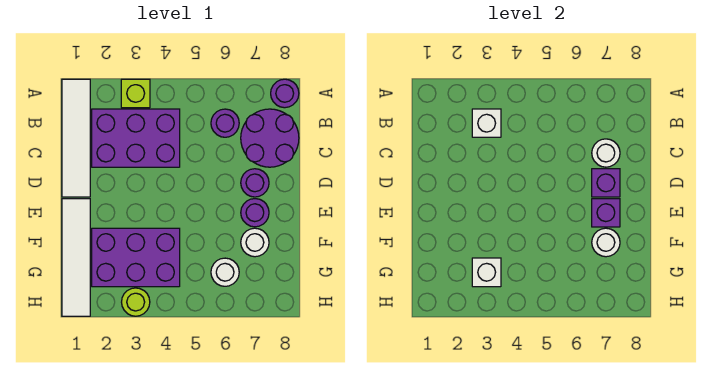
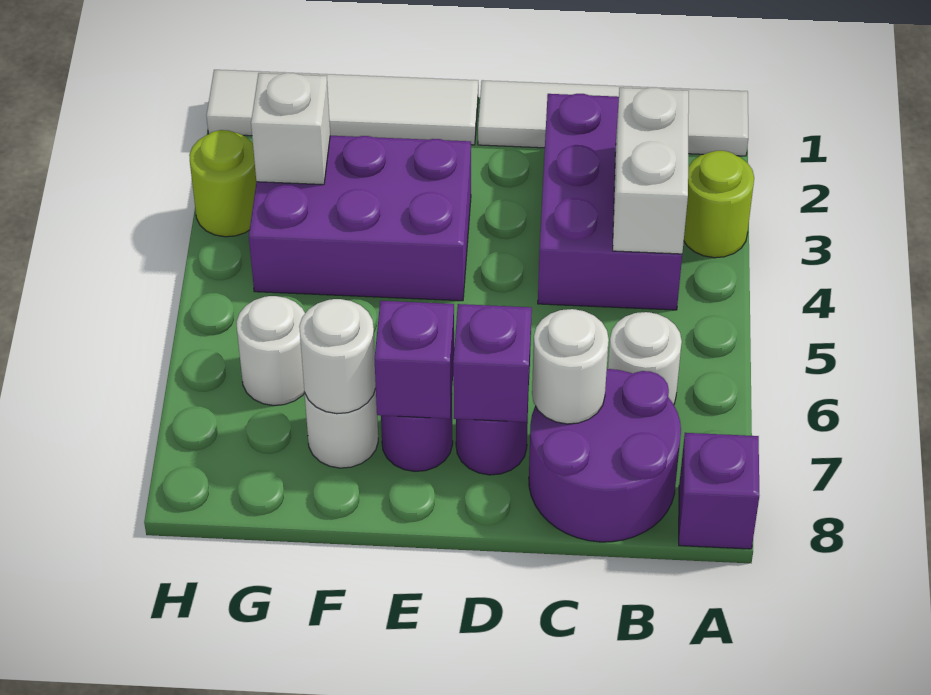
lime brick A3 level 1 -> lime round brick A3 level 1
purple round brick A8 level 1 -> purple brick A8 level 1
white brick B3 level 2 -> white brick B3:B4 level 2
purple round brick B6 level 1 -> white round brick B6 level 1
purple brick F2:G4 level 1 -> purple brick E3:G4 level 1

